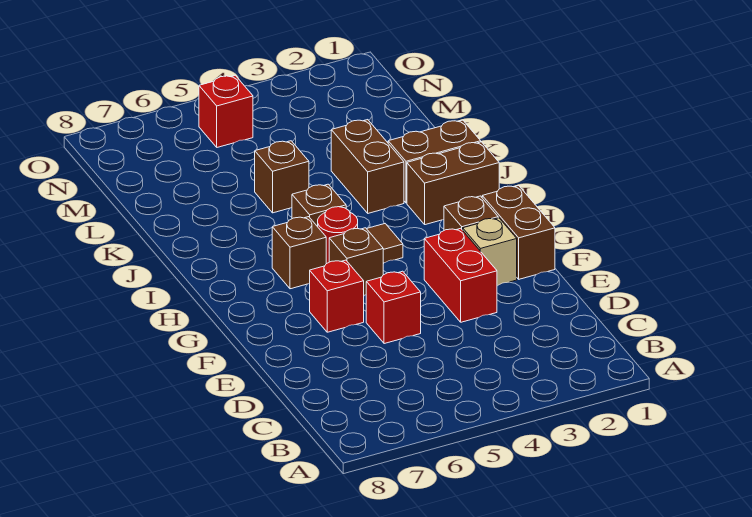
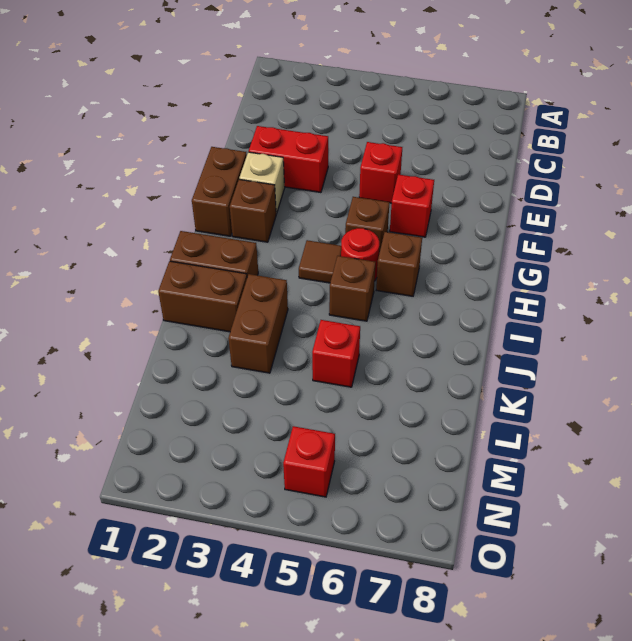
red brick E3:F3 level 1 -> red brick E2:E3 level 1
brown brick K5 level 1 -> red brick K5 level 1

